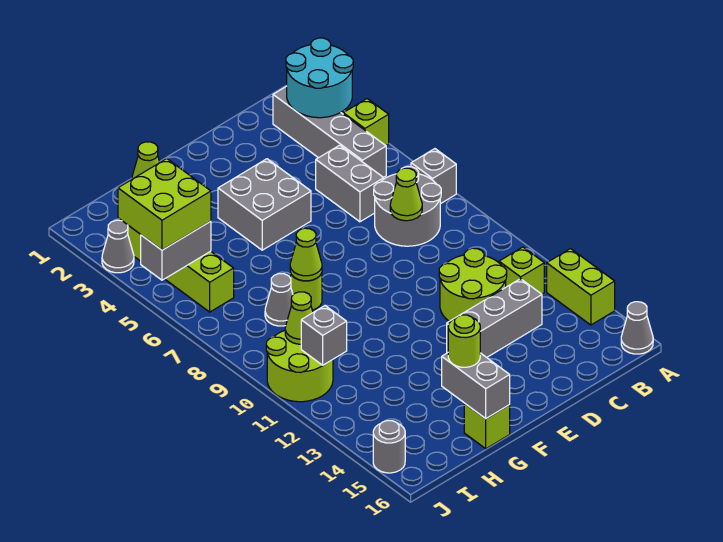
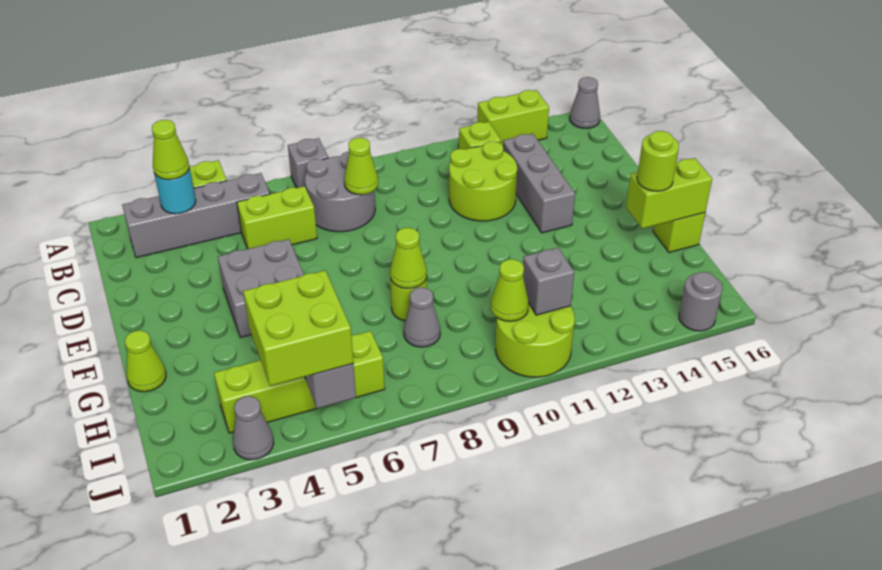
cyan round brick A2:B3 level 2 -> cyan round brick B3 level 2
none -> lime cone B3 level 3
grey brick C5:C6 level 1 -> lime brick C5:C6 level 1
grey brick G15:G16 level 2 -> lime brick G15:G16 level 2

